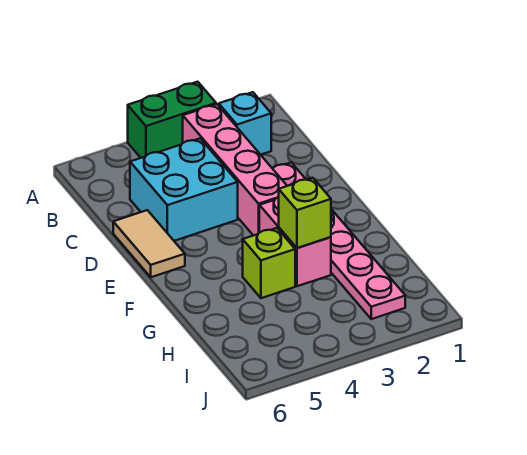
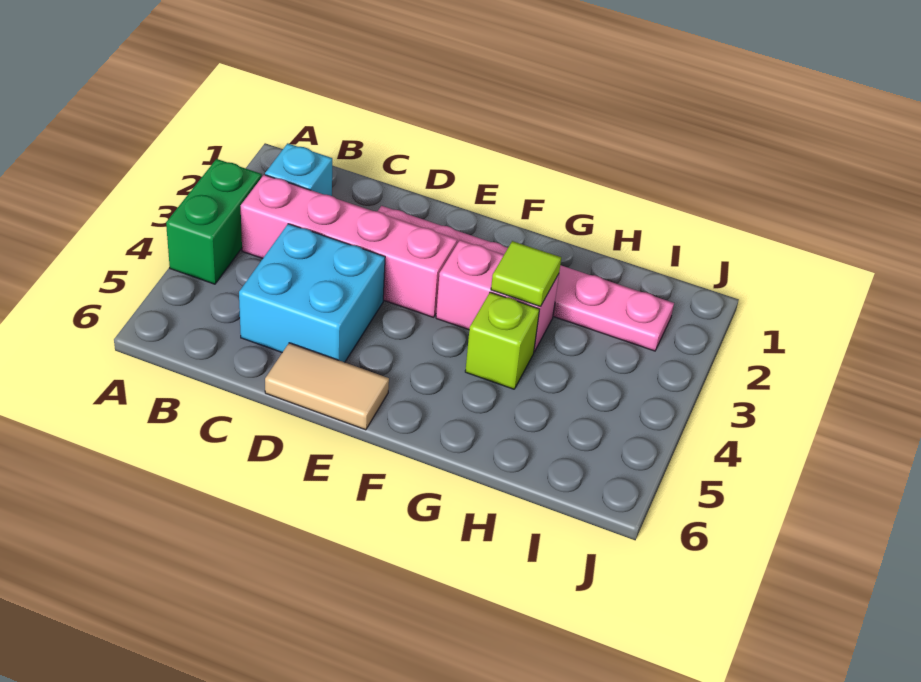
lime brick G3 level 2 -> lime tile G3 level 2

